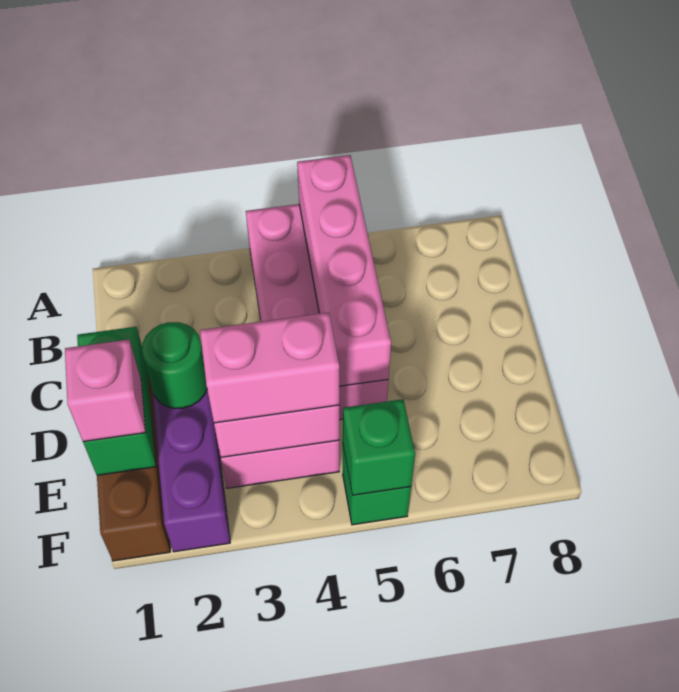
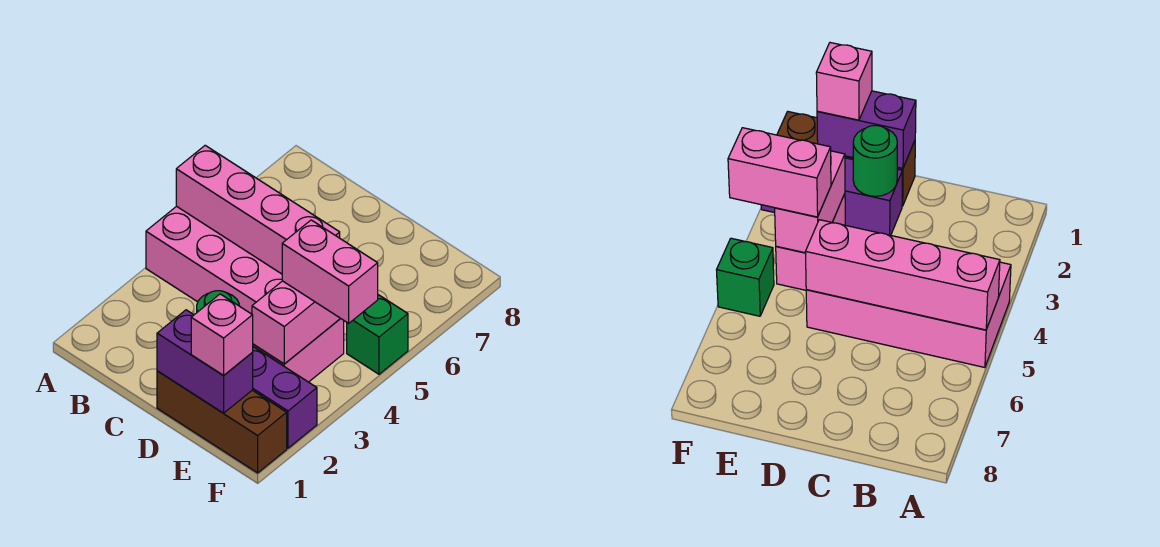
green brick D1:E1 level 2 -> purple brick D1:E1 level 2
pink brick E3:E4 level 3 -> pink brick E4:F4 level 3
green brick F5 level 2 -> none

